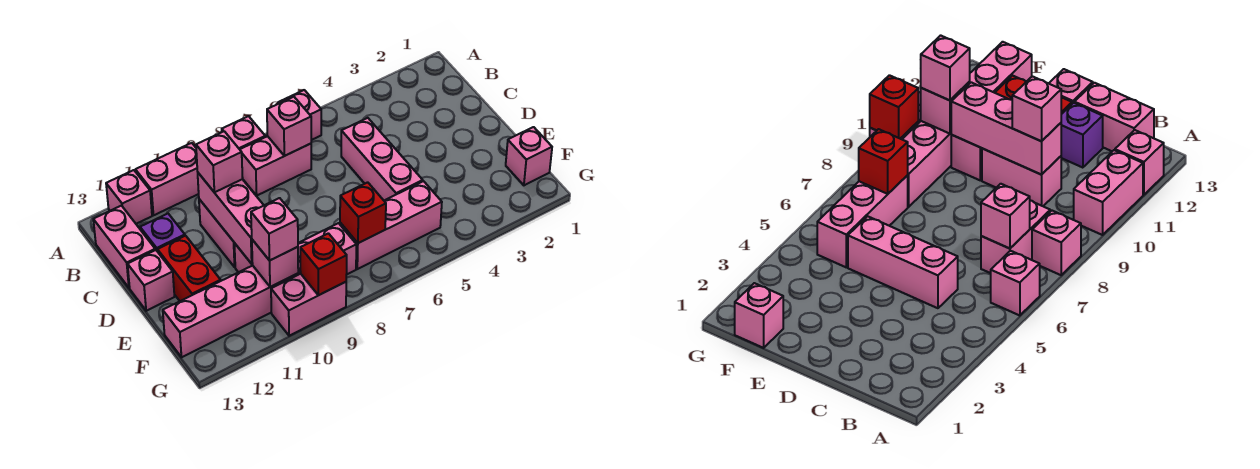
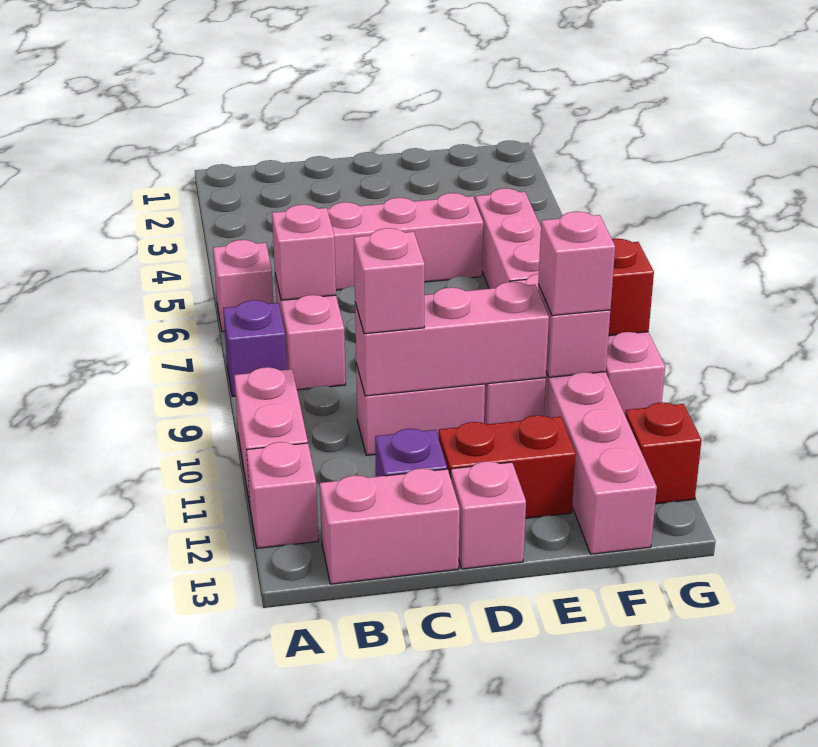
pink brick A8 level 1 -> purple brick A8 level 1
pink brick F1 level 1 -> none
red brick F7 level 2 -> red brick G12 level 1

